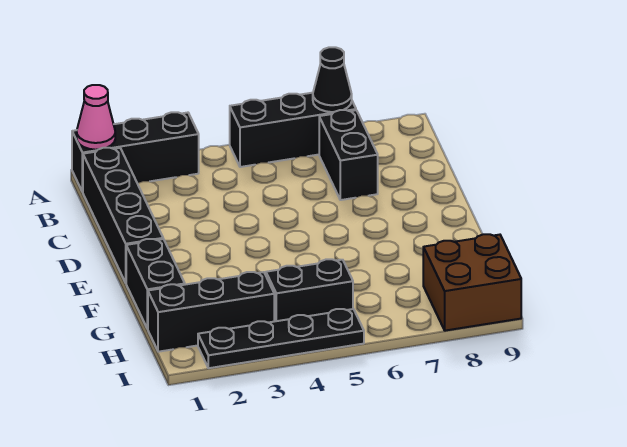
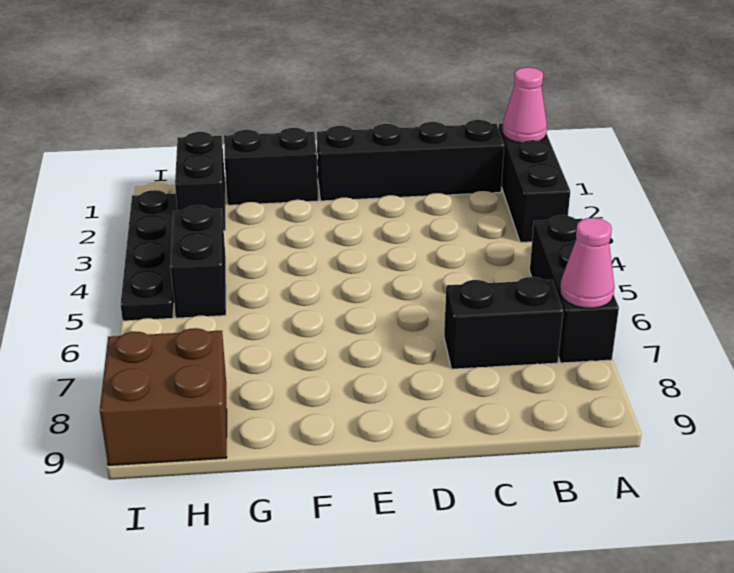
black cone A7 level 2 -> pink cone A7 level 2
black brick H1:H3 level 1 -> black brick H1:H2 level 1

